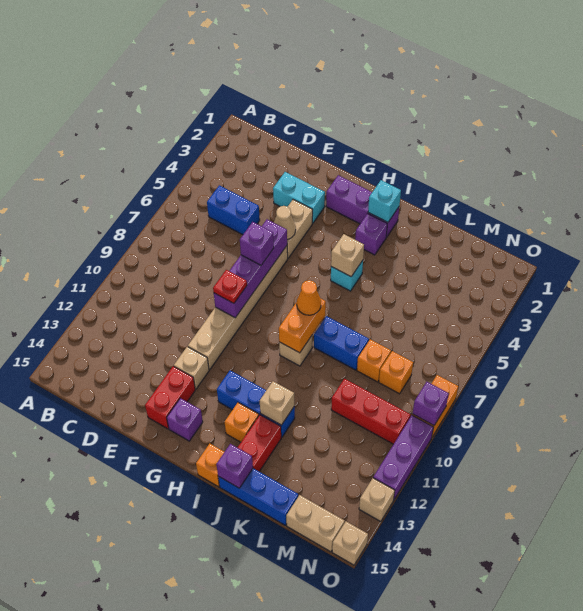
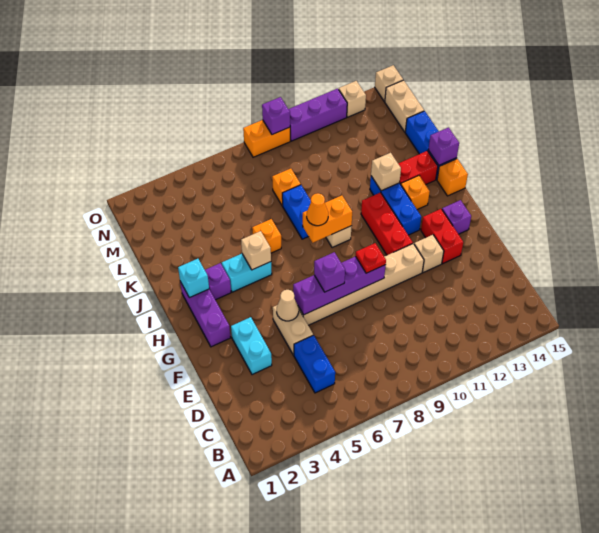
tan brick F4:F5 level 1 -> tan brick E5:F5 level 1
red brick F13:F14 level 1 -> red brick F13:G13 level 1
cyan brick I5 level 1 -> cyan brick I4:I5 level 1
red brick L10:N10 level 1 -> red brick G11:I11 level 1
orange brick M8 level 1 -> orange brick J6 level 1

